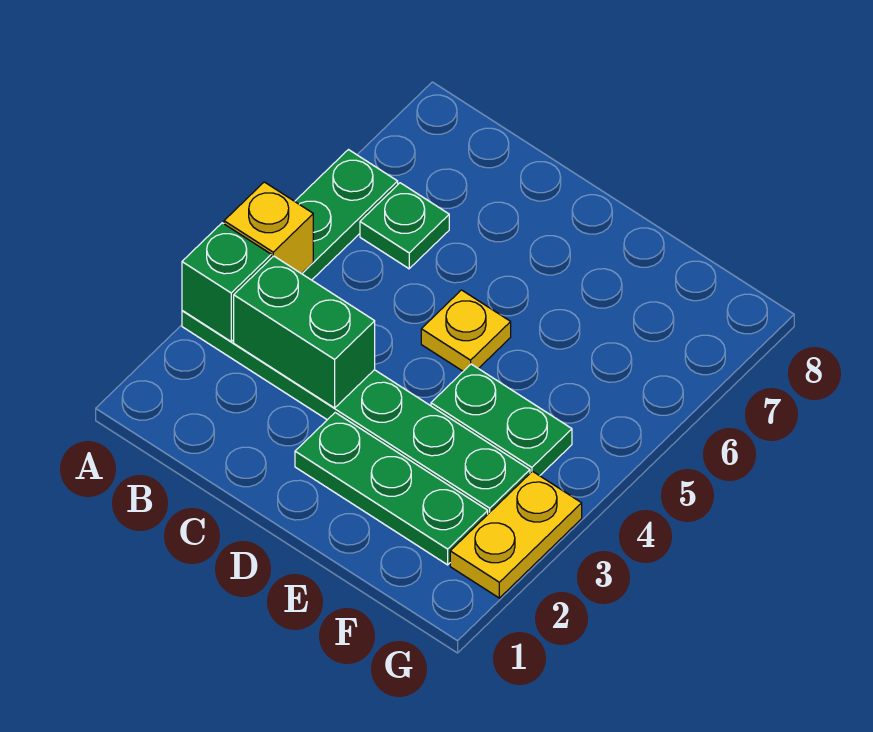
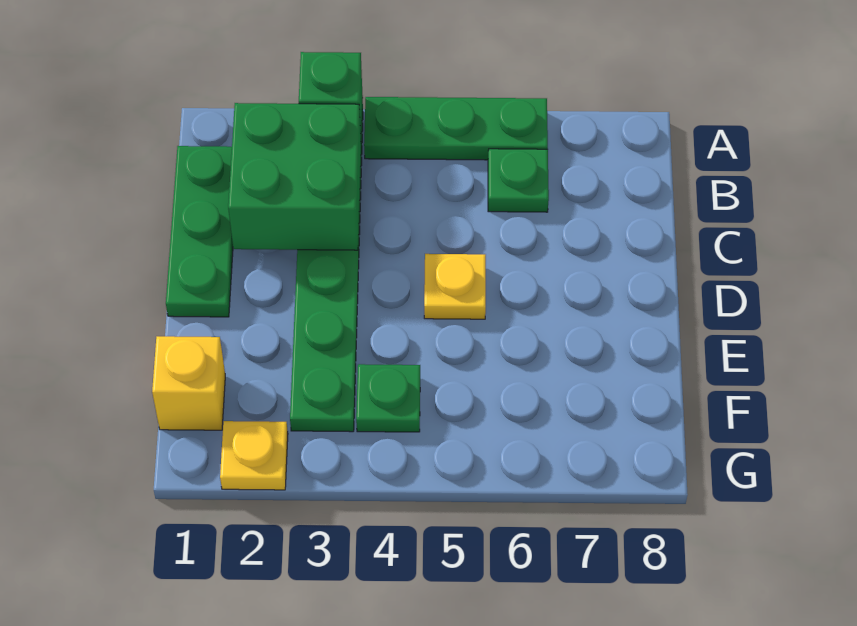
yellow brick A4 level 2 -> yellow brick F1 level 1
green brick B3:C3 level 2 -> green brick B2:C3 level 2
green plate D2:F2 level 1 -> green plate B1:D1 level 1
green plate E4:F4 level 1 -> green plate F4 level 1
yellow plate G2:G3 level 1 -> yellow plate G2 level 1

